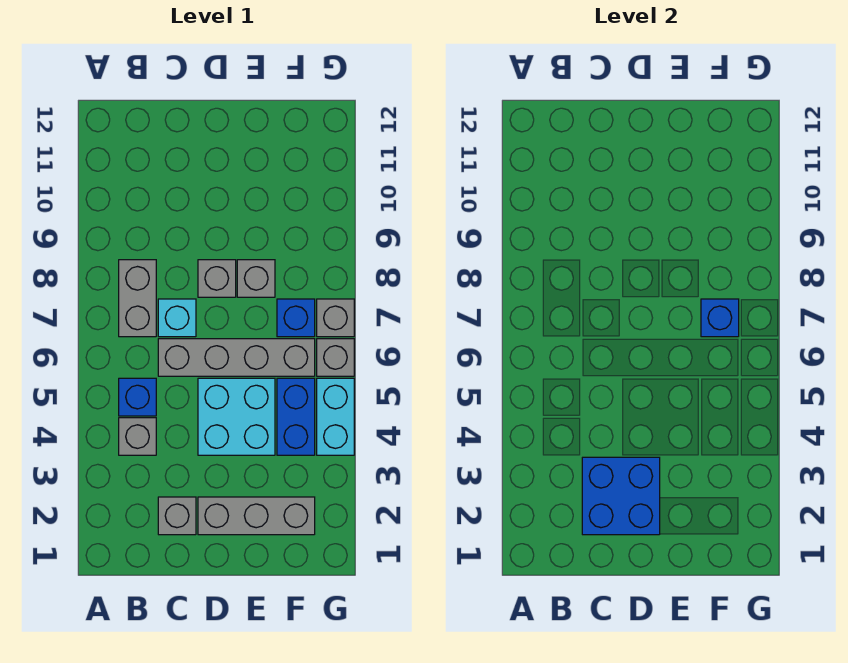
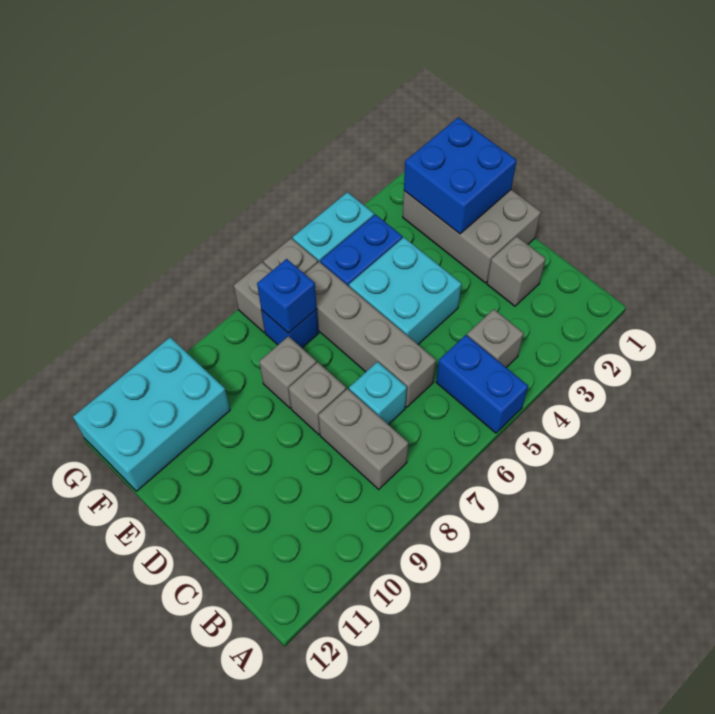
blue brick B5 level 1 -> blue brick A5:B5 level 1
grey brick B7:B8 level 1 -> grey brick B8:C8 level 1
blue brick C2:D3 level 2 -> blue brick E1:F2 level 2
grey brick D2:F2 level 1 -> grey brick D1:F2 level 1
none -> cyan brick F10:G12 level 1

